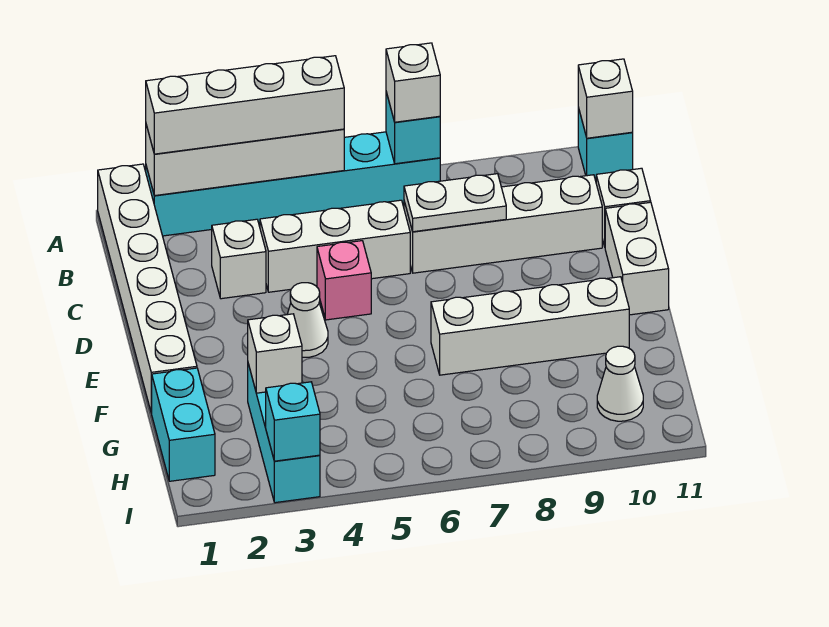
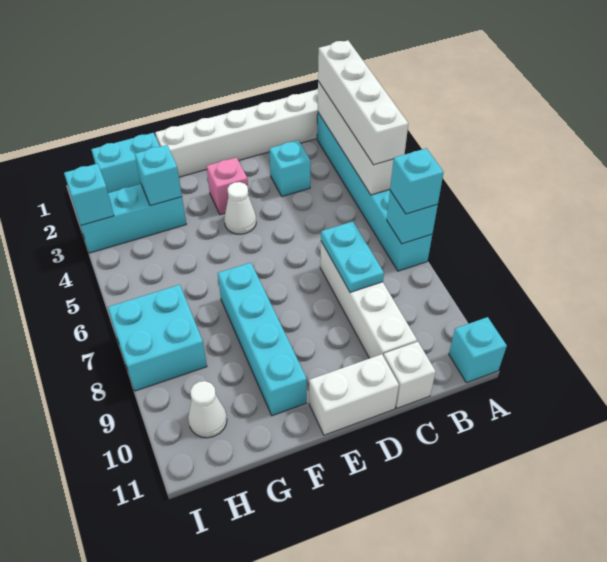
white brick A7 level 3 -> cyan brick A7 level 3
white brick A11 level 2 -> none
white brick C3 level 1 -> cyan brick C3 level 1
white brick C4:C6 level 1 -> none
white plate C7:C8 level 2 -> cyan plate C7:C8 level 2
pink brick D5 level 1 -> pink brick E3 level 1
white brick F7:F10 level 1 -> cyan brick F7:F10 level 1
white brick G3 level 2 -> cyan brick G3 level 2
none -> cyan brick H7:I8 level 1

